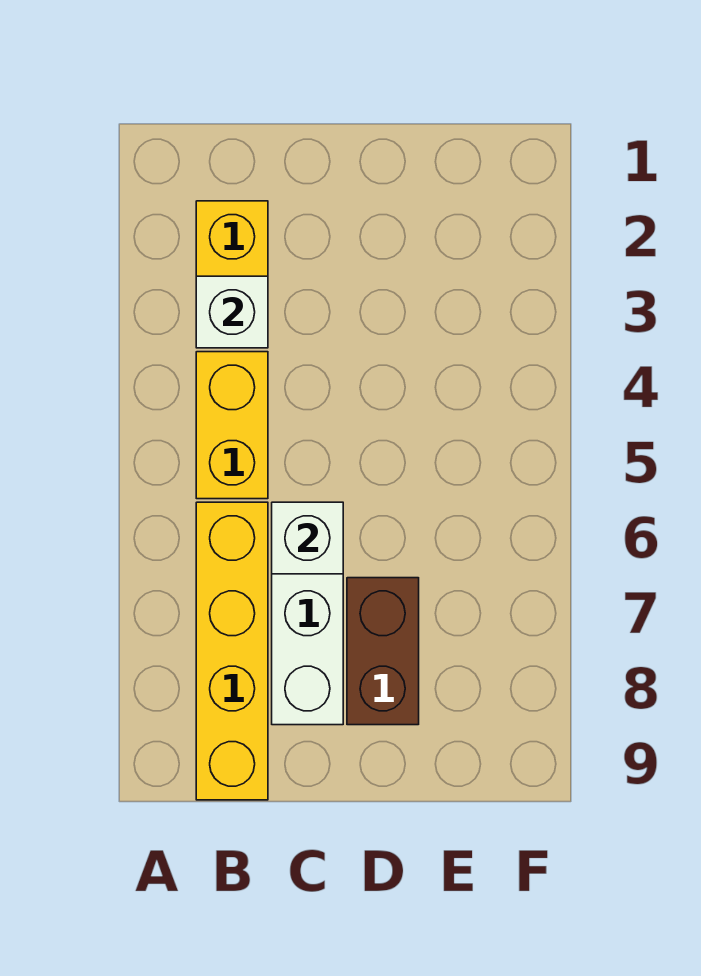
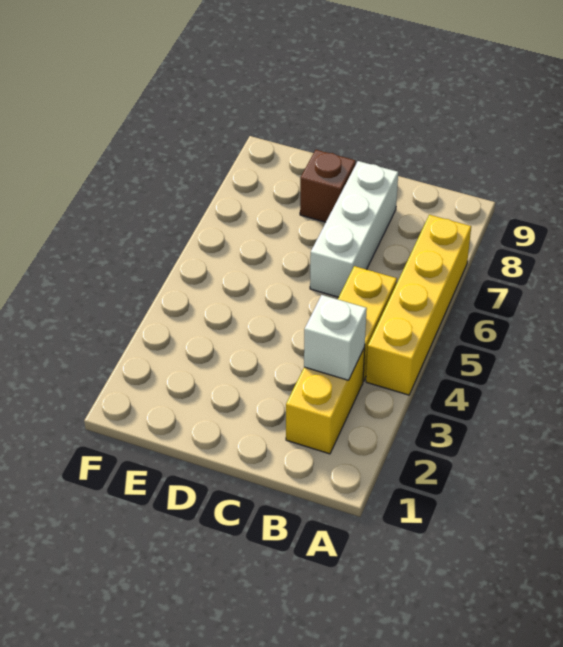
yellow brick B6:B9 level 1 -> yellow brick A4:A7 level 1
white brick C6 level 2 -> none
brown brick D7:D8 level 1 -> brown brick D8 level 1

